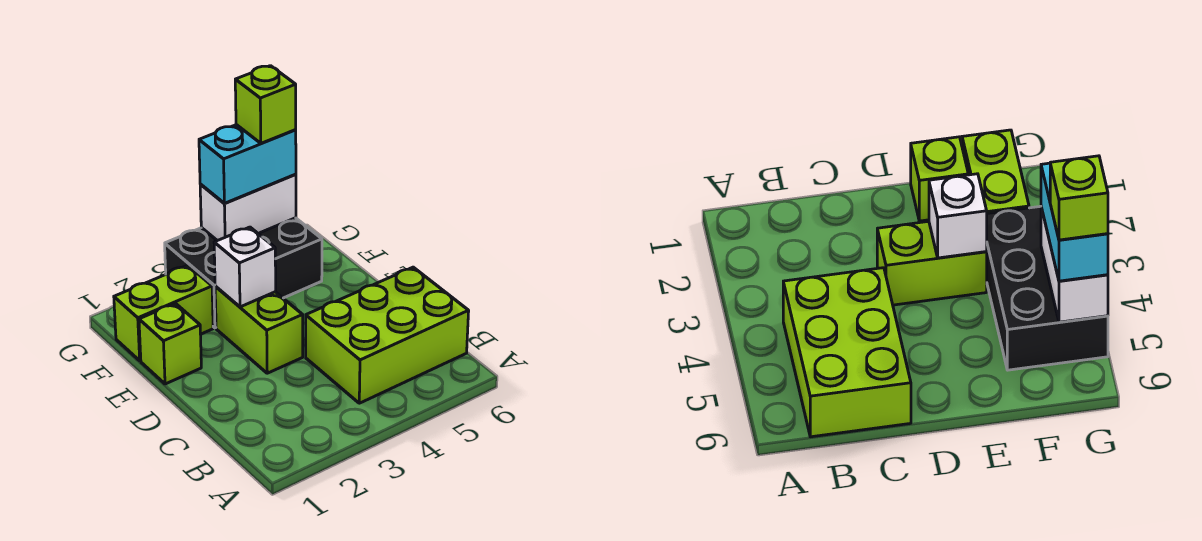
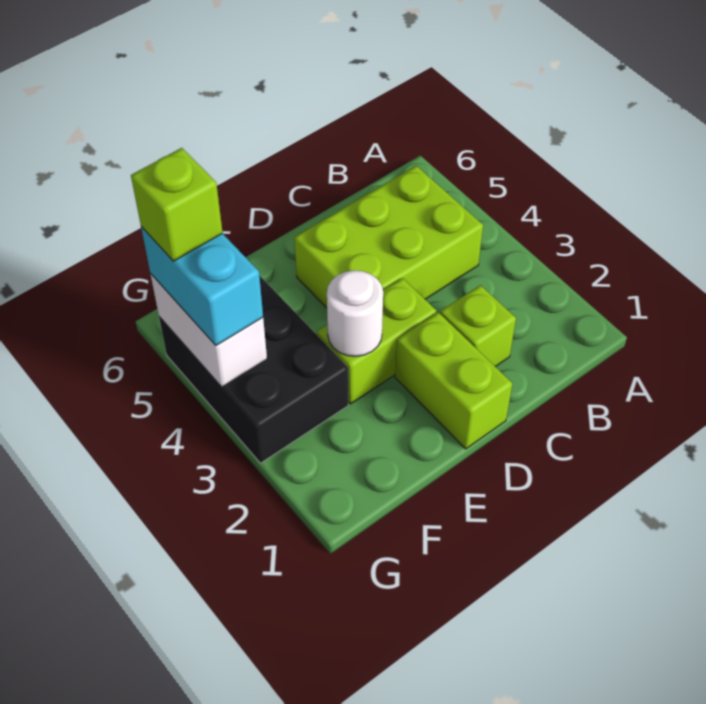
lime brick B4:C6 level 1 -> lime brick B4:D5 level 1
lime brick E1 level 1 -> lime brick C2 level 1
white brick E3 level 2 -> white round brick E3 level 2
lime brick F1:F2 level 1 -> lime brick D1:D2 level 1

